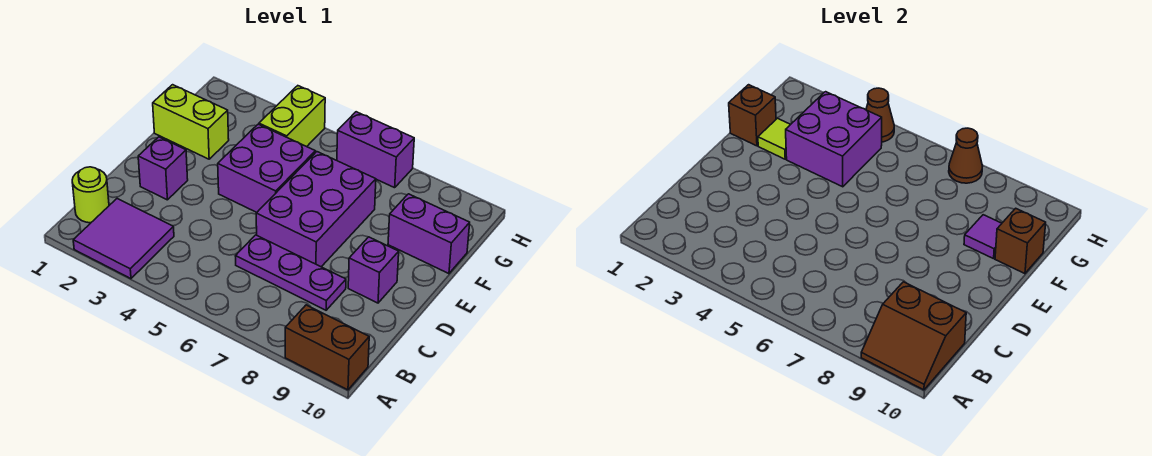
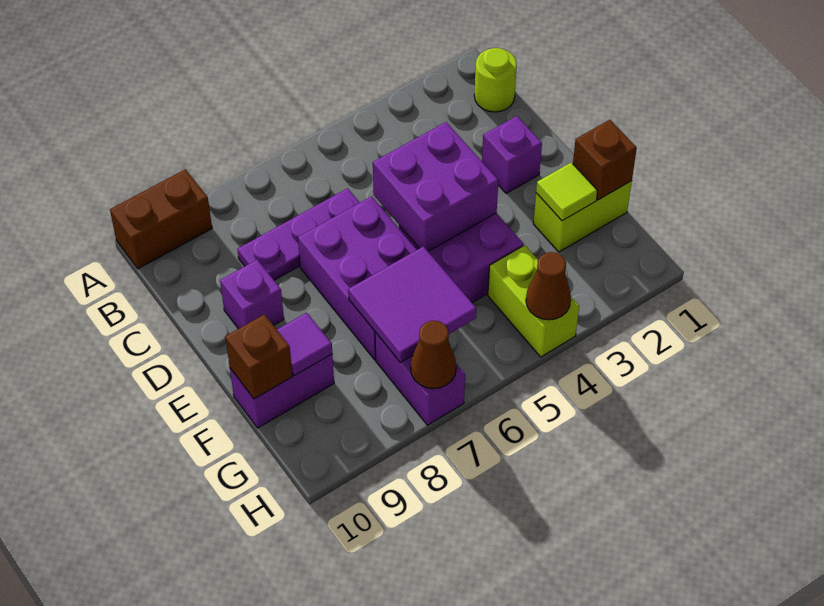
purple tile A2:B3 level 1 -> purple tile F6:G7 level 2
brown slope A9:B10 level 2 top B -> none
purple brick F3:G4 level 2 -> purple brick D4:E5 level 2
purple brick H6:H7 level 1 -> purple brick G7:H7 level 1

